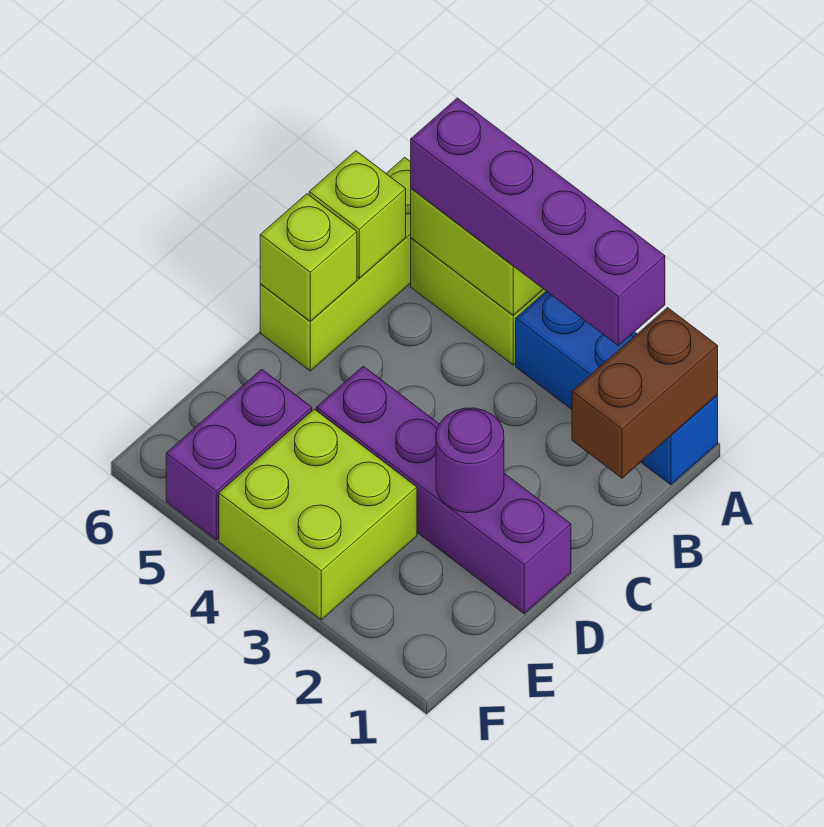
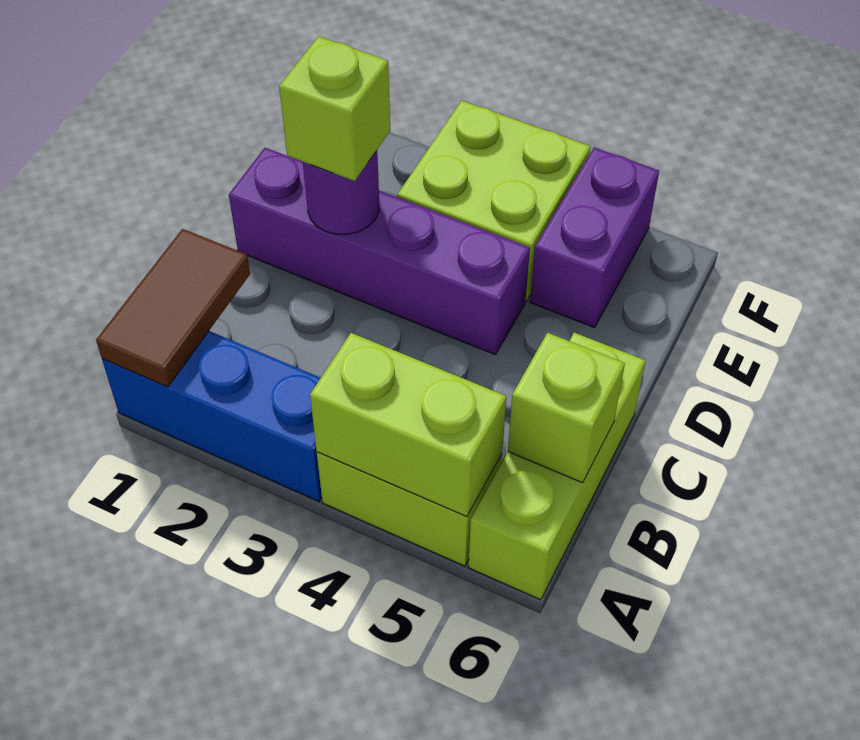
brown brick A1:B1 level 2 -> brown tile A1:B1 level 2
purple brick A2:A5 level 3 -> none
lime brick C6 level 2 -> lime brick D2 level 3

